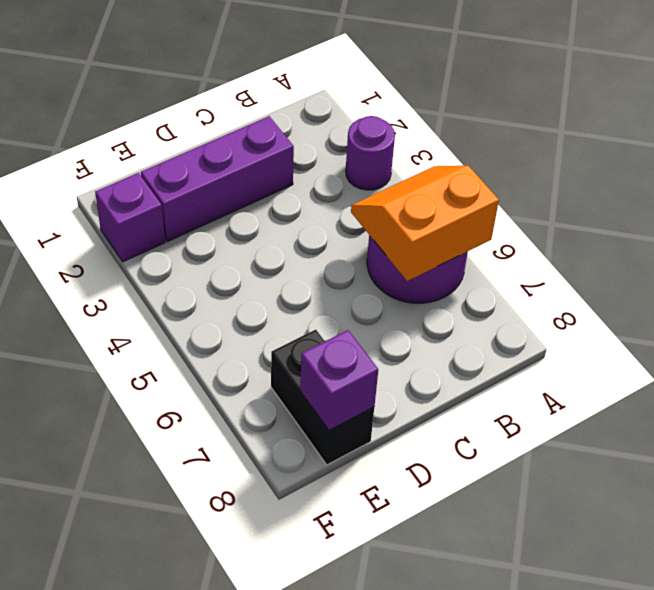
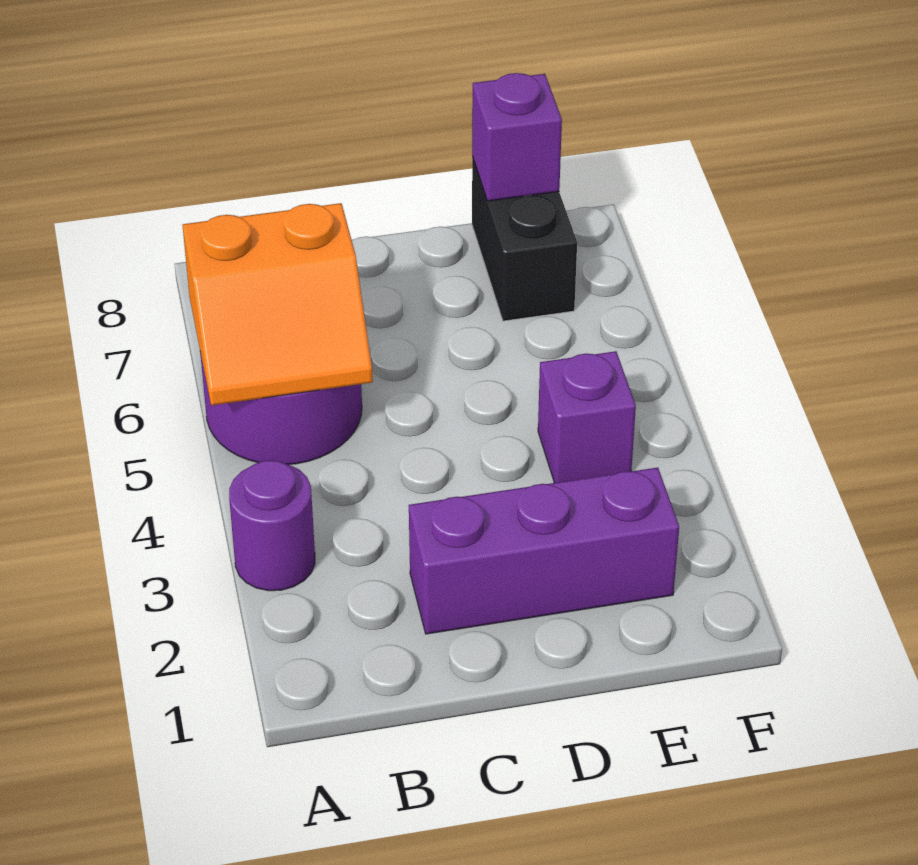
purple brick F2 level 1 -> purple brick E4 level 1

